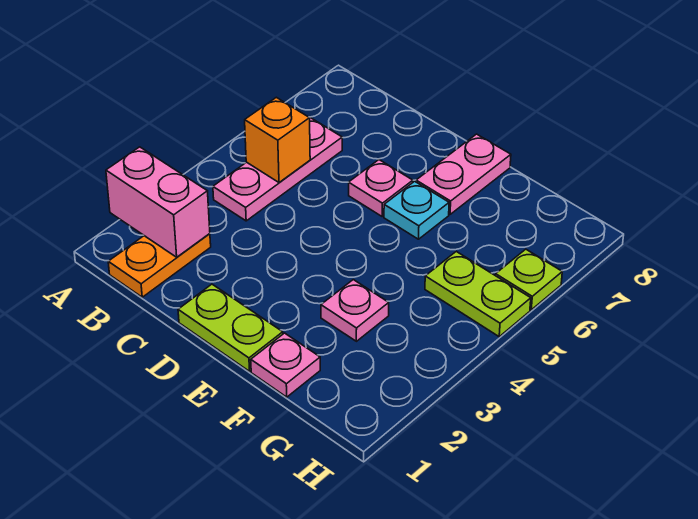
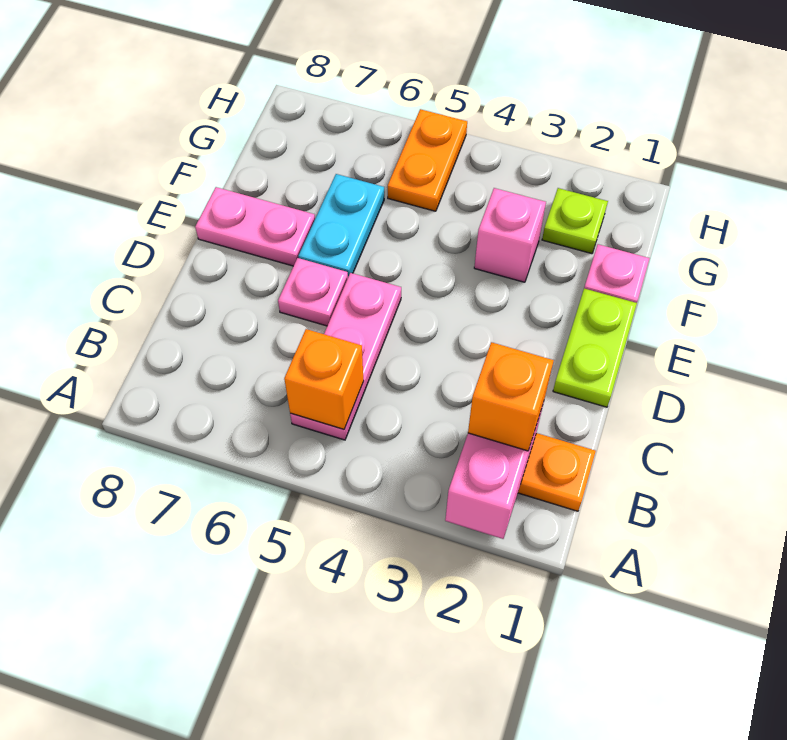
none -> orange brick B2 level 3
pink plate B4:B6 level 1 -> pink plate B5:D5 level 1
cyan plate E6 level 1 -> cyan plate E6:F6 level 1
pink plate F3 level 1 -> pink brick F3 level 1
lime plate G5:H5 level 1 -> orange plate G5:H5 level 1
lime plate H6 level 1 -> lime plate G2 level 1

